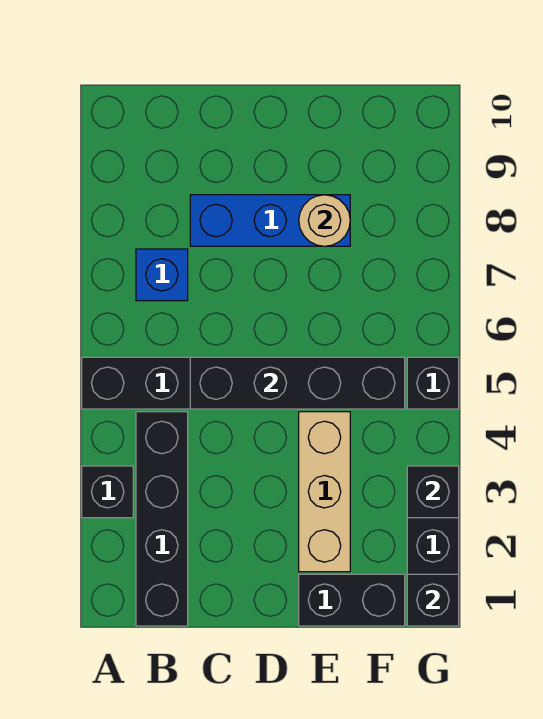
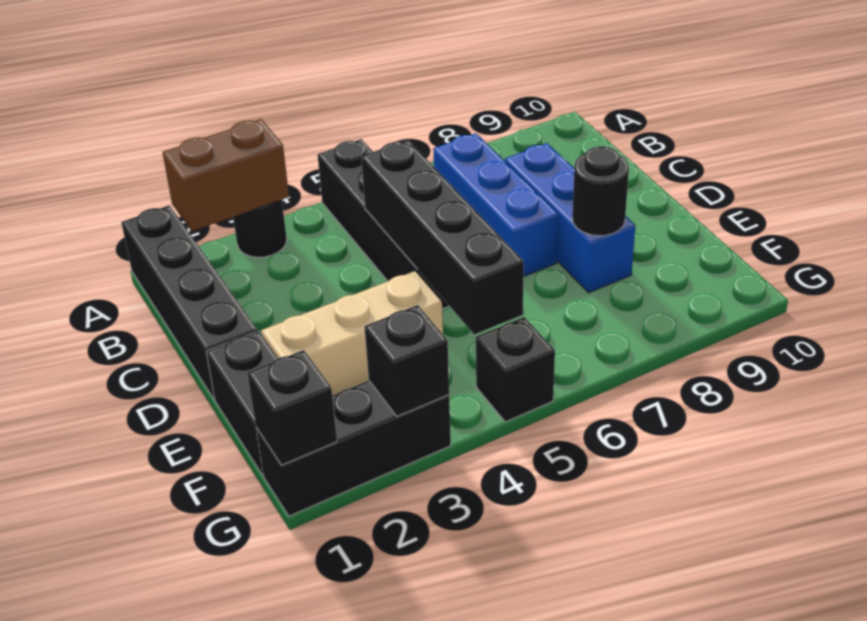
none -> brown brick A2:A3 level 2
black brick A3 level 1 -> black round brick A3 level 1
black brick B1:B4 level 1 -> black brick A1:D1 level 1
blue brick B7 level 1 -> blue brick B7:D7 level 1
tan round brick E8 level 2 -> black round brick E8 level 2

